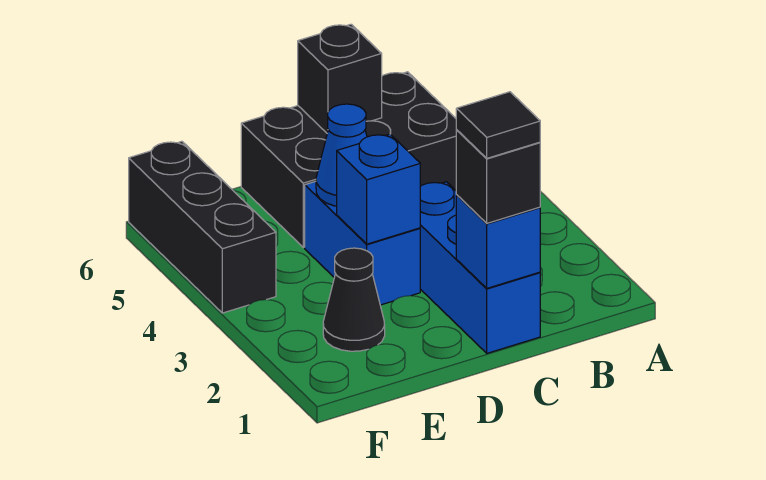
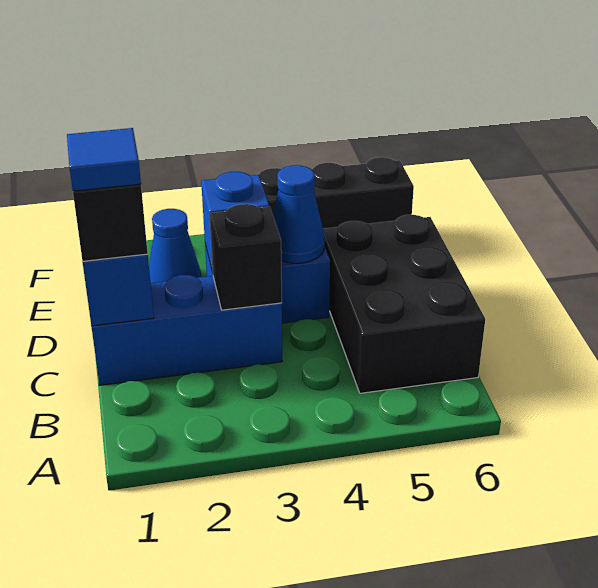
black tile C1 level 4 -> blue tile C1 level 4
black brick C6 level 2 -> black brick C3 level 2
black cone E2 level 1 -> blue cone E2 level 1

